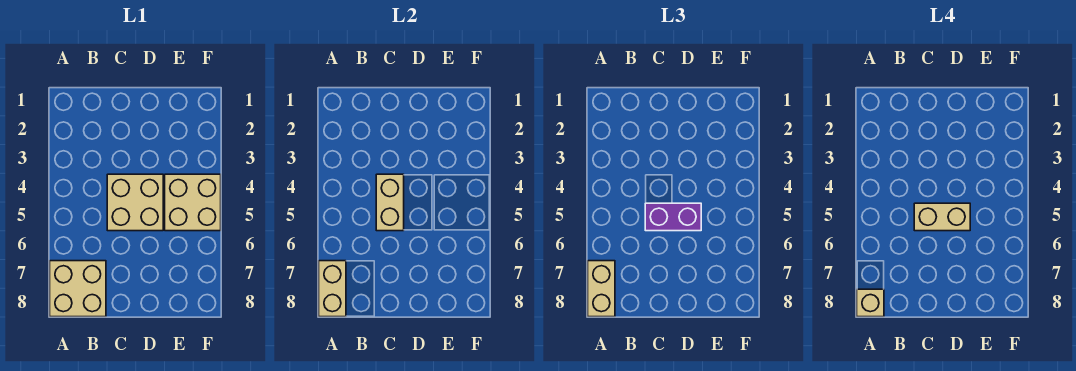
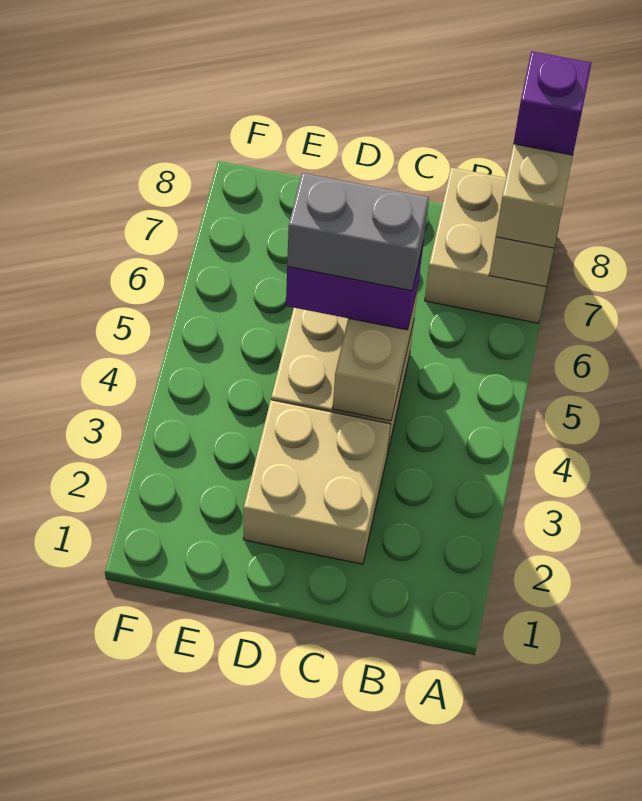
tan brick A8 level 4 -> purple brick A8 level 4
tan brick C5:D5 level 4 -> grey brick C5:D5 level 4
tan brick E4:F5 level 1 -> tan brick C2:D3 level 1

